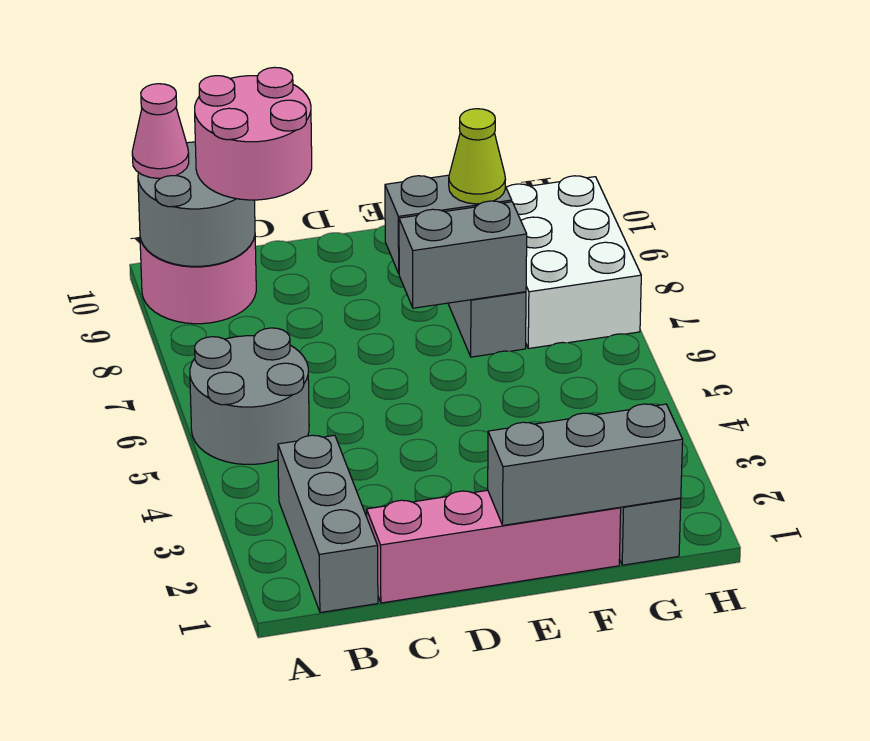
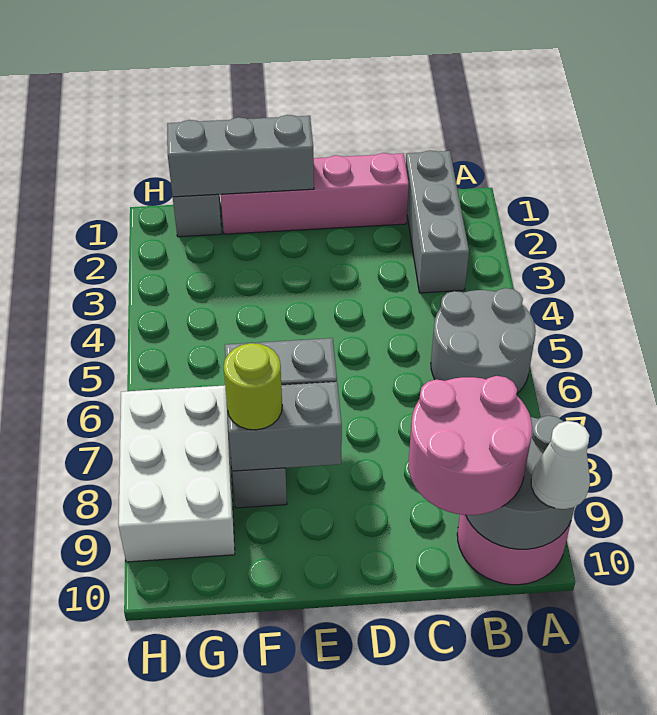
pink cone A10 level 3 -> white cone A10 level 3
lime cone F8 level 3 -> lime round brick F8 level 3

